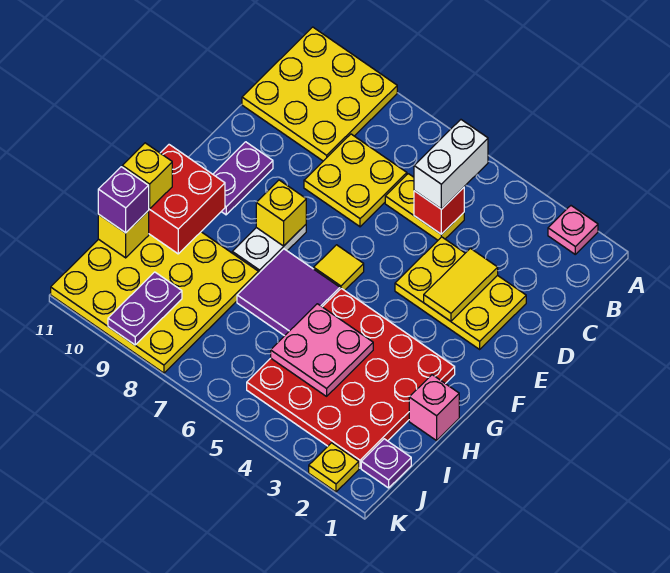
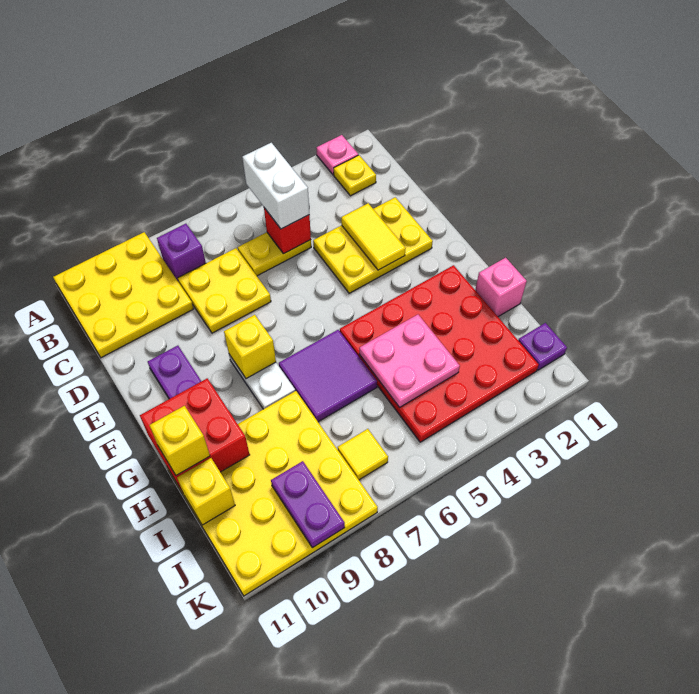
yellow tile F6 level 1 -> yellow tile J7 level 1
purple brick I11 level 3 -> purple brick B8 level 1
yellow plate K2 level 1 -> yellow plate B2 level 1

